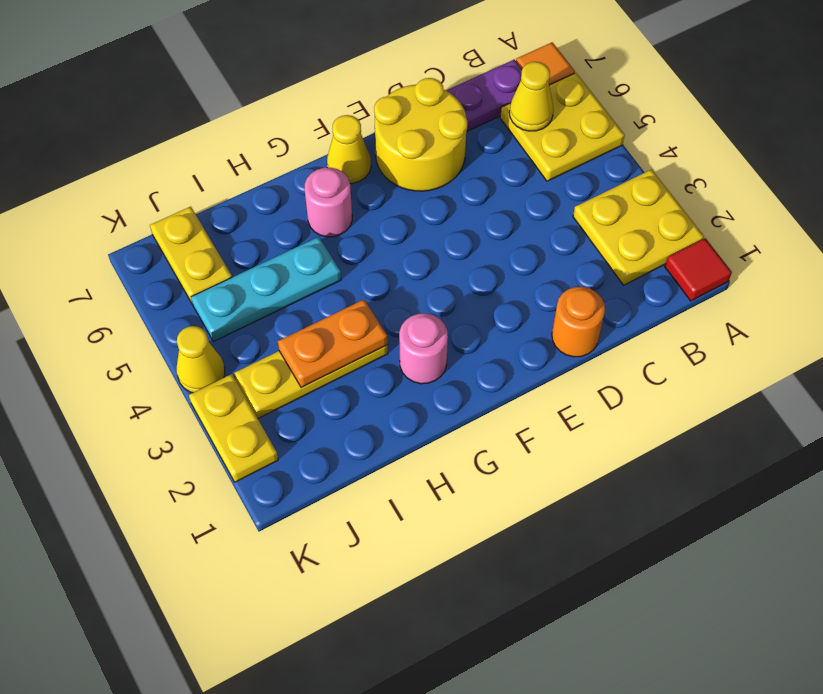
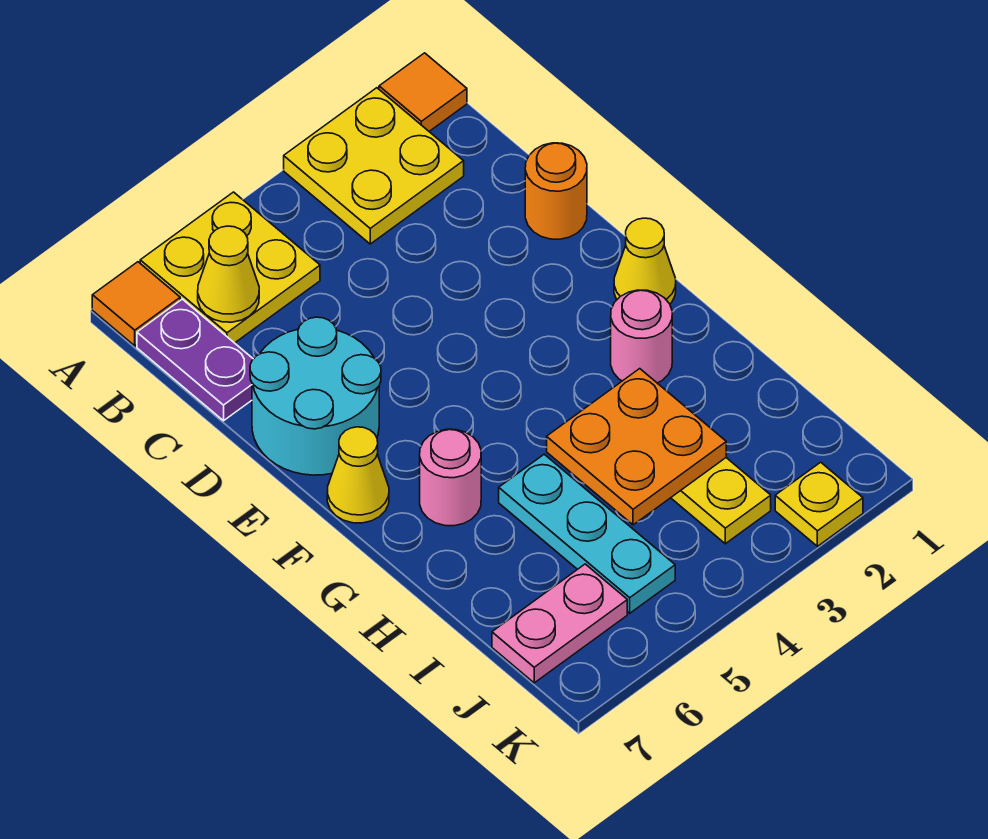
red tile A1 level 1 -> orange tile A1 level 1
yellow round brick D6:E7 level 1 -> cyan round brick D6:E7 level 1
orange plate H3:I3 level 2 -> orange plate H3:I4 level 2
yellow plate J6:J7 level 1 -> pink plate J6:J7 level 1
yellow plate K2:K3 level 1 -> yellow plate K2 level 1
yellow cone K4 level 1 -> yellow cone F1 level 1

